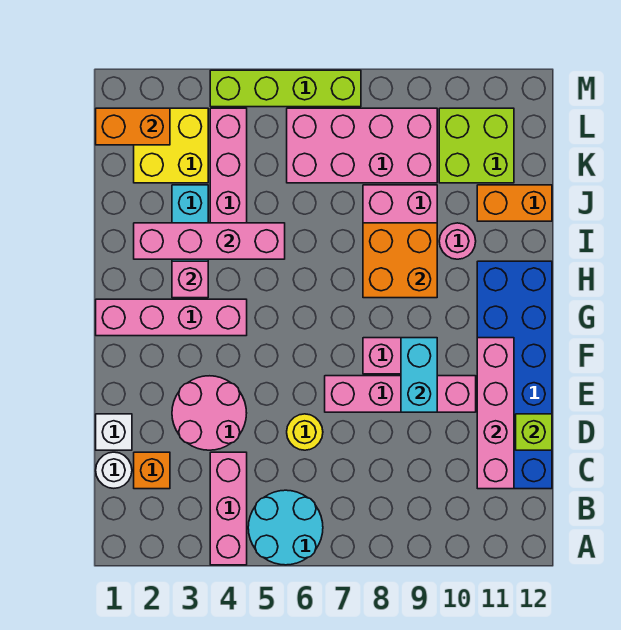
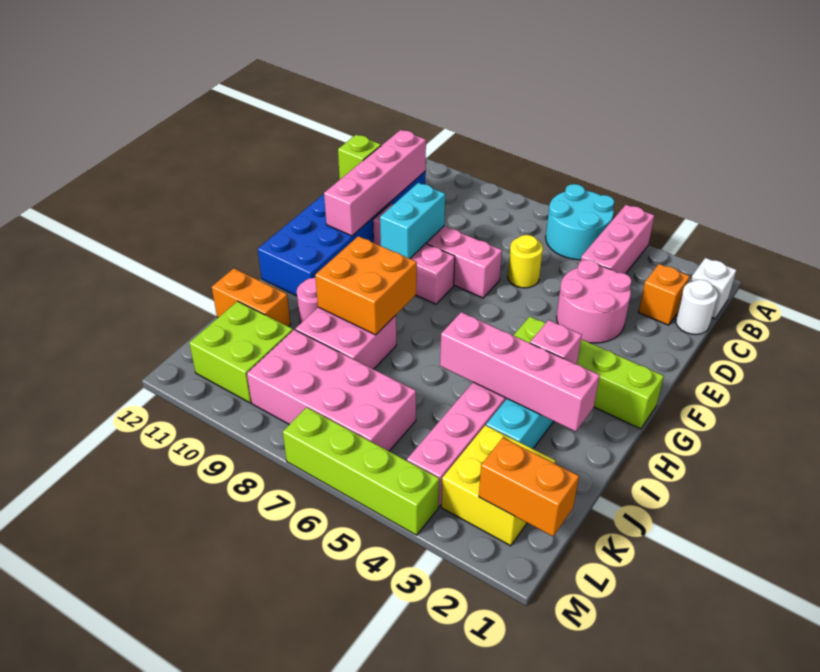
white brick D1 level 1 -> white brick B1 level 1
pink brick G1:G4 level 1 -> lime brick G1:G4 level 1

